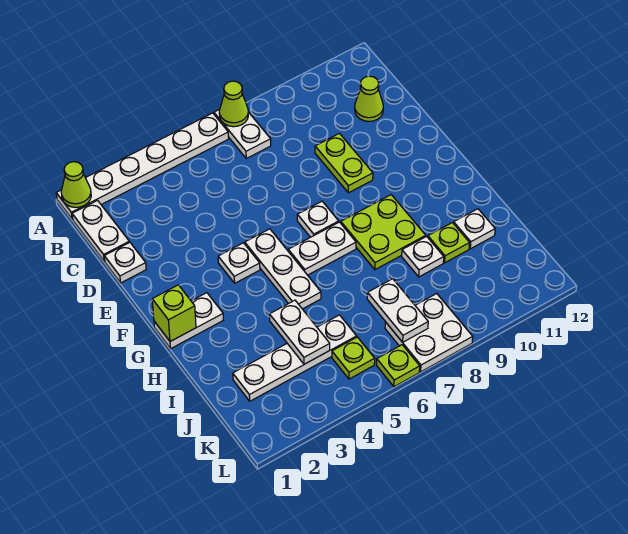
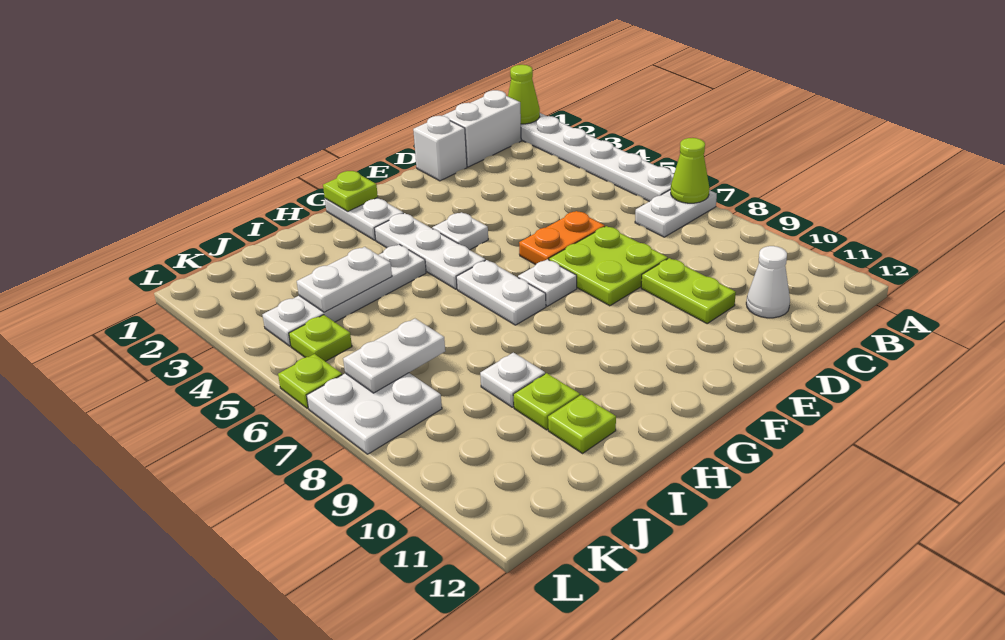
white plate B1:C1 level 1 -> white brick B1:C1 level 1
lime cone C11 level 1 -> white cone C11 level 1
white plate D1 level 1 -> white brick D1 level 1
none -> orange plate D6:E6 level 1
lime plate D9:E9 level 1 -> lime plate D9:D10 level 1
white plate F5:H5 level 1 -> white plate G3:G5 level 1
lime brick G1 level 2 -> lime plate G1 level 2
lime plate G8:H9 level 1 -> lime plate D7:E8 level 1
white plate I11 level 1 -> lime plate I11 level 1
white plate J2:J5 level 1 -> white plate H4:K4 level 1

